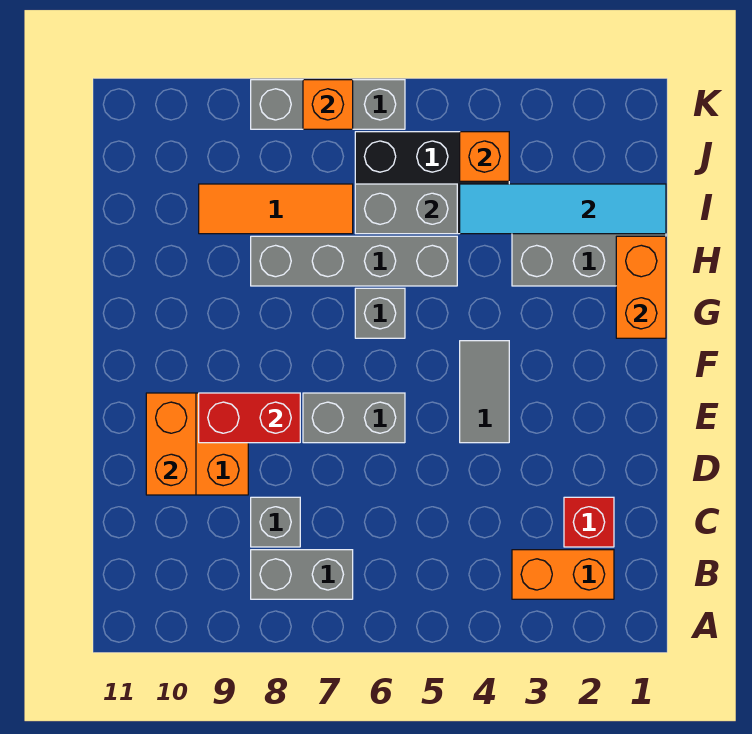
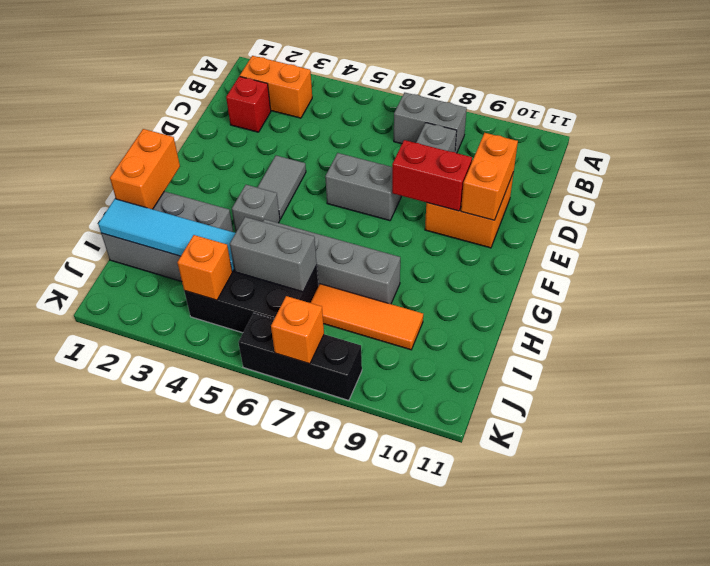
grey brick G6 level 1 -> grey brick G4 level 1
grey brick K6:K8 level 1 -> black brick K6:K8 level 1

